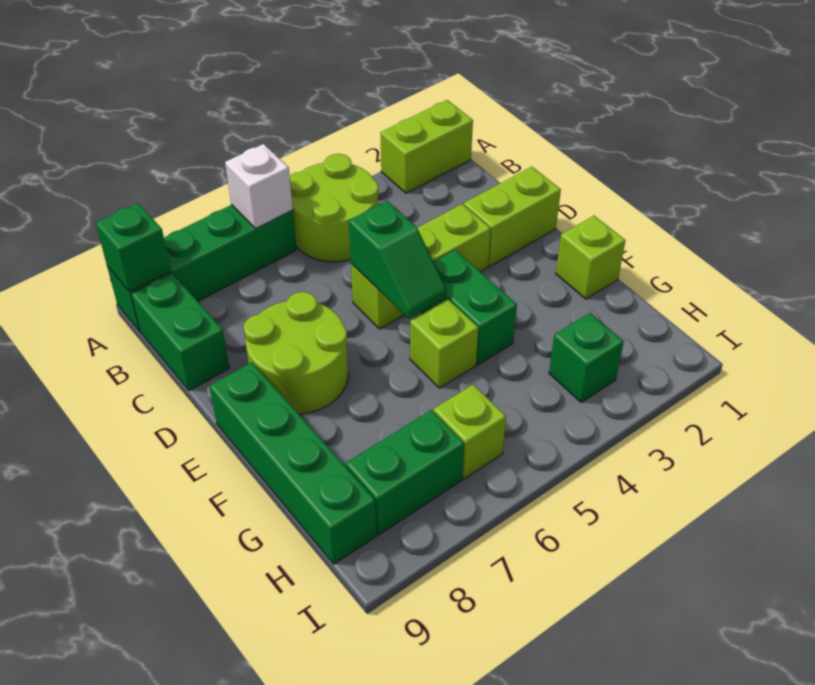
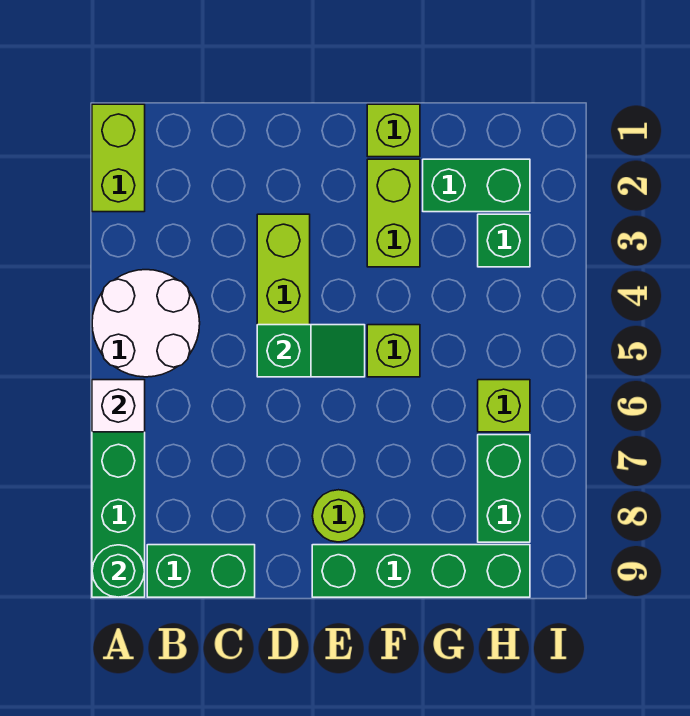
lime round brick A4:B5 level 1 -> white round brick A4:B5 level 1
green brick A9 level 2 -> green round brick A9 level 2
lime brick D1:D2 level 1 -> lime brick F2:F3 level 1
lime round brick D7:E8 level 1 -> lime round brick E8 level 1
green brick E4:F4 level 1 -> green brick G2:H2 level 1

